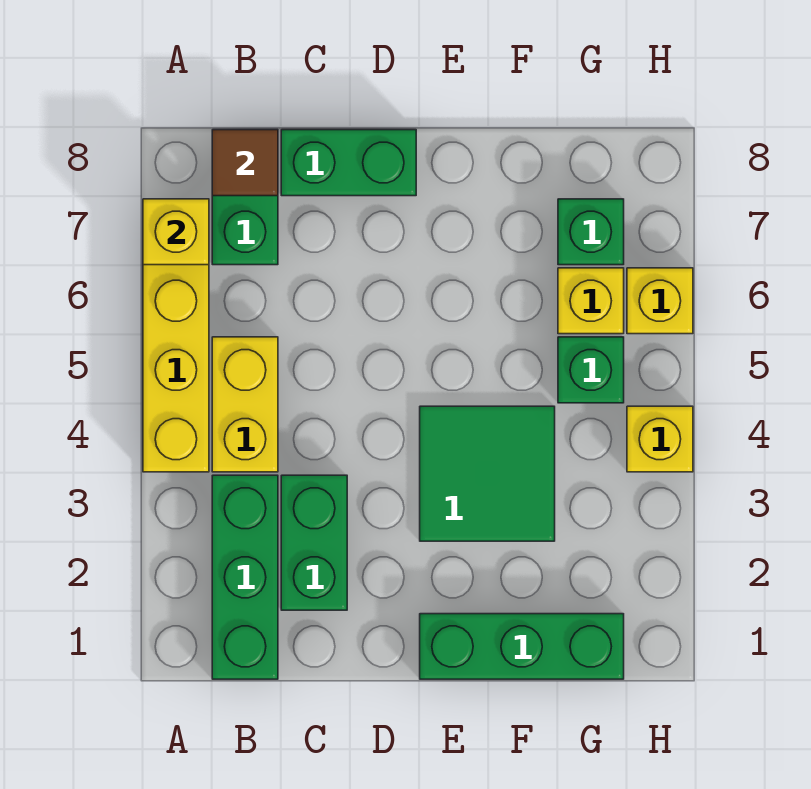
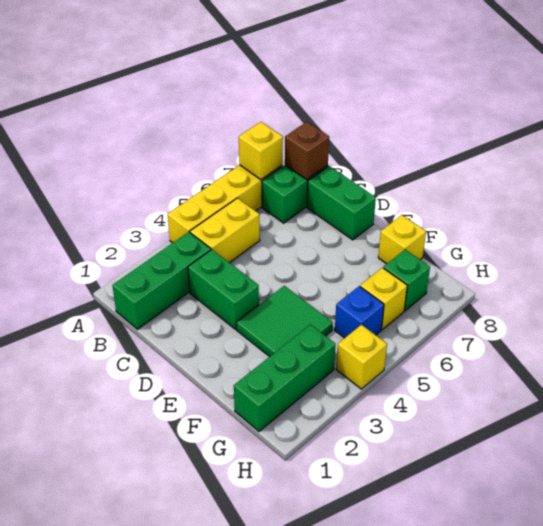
brown tile B8 level 2 -> brown brick B8 level 2
green brick C2:C3 level 1 -> green brick C3:D3 level 1
green brick E1:G1 level 1 -> green brick G1:G3 level 1
green brick G5 level 1 -> blue brick G5 level 1
yellow brick H6 level 1 -> yellow brick F8 level 1

